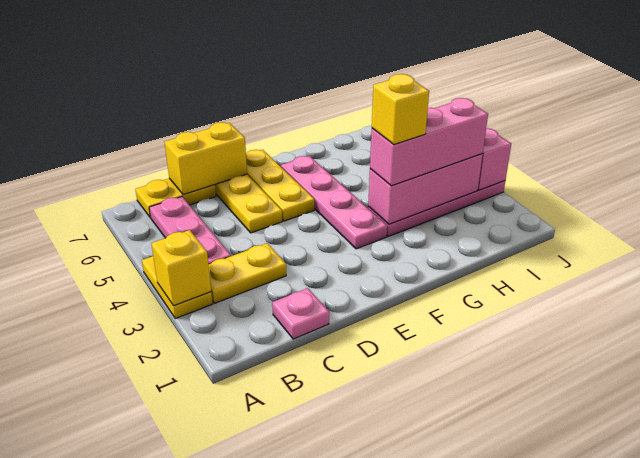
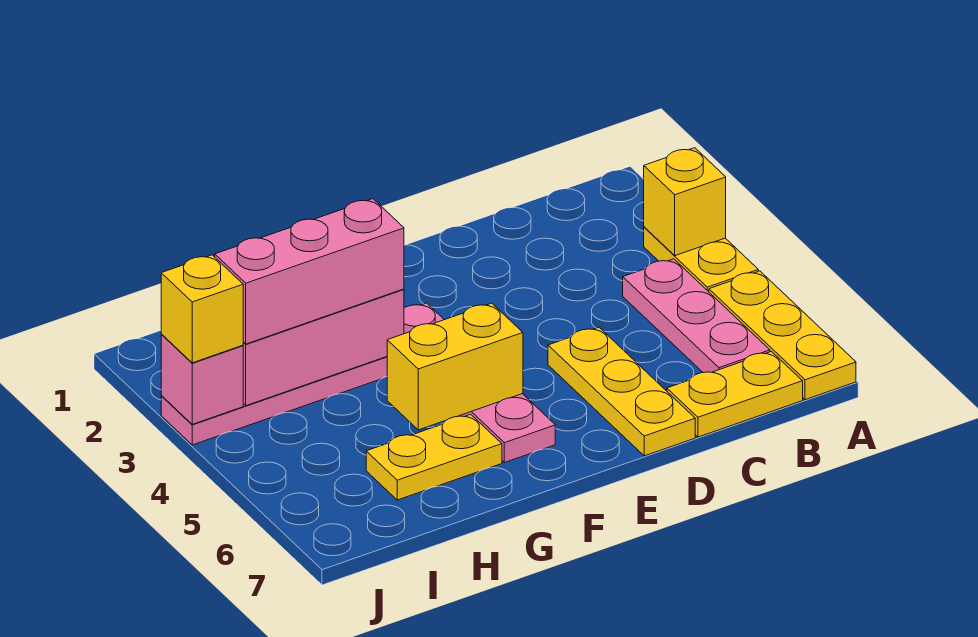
yellow plate B3:C3 level 1 -> yellow plate G6:H6 level 1
pink plate C1 level 1 -> none
yellow brick C7:D7 level 2 -> yellow brick F5:G5 level 2
yellow plate E5:E7 level 1 -> yellow plate A5:A7 level 1
yellow brick G3 level 4 -> yellow brick J3 level 3

